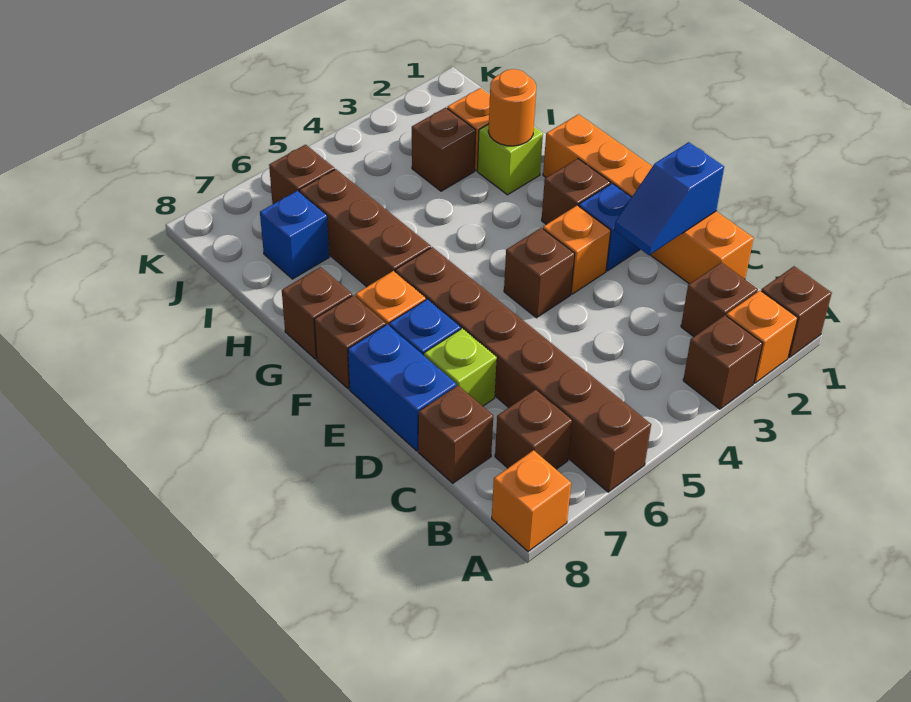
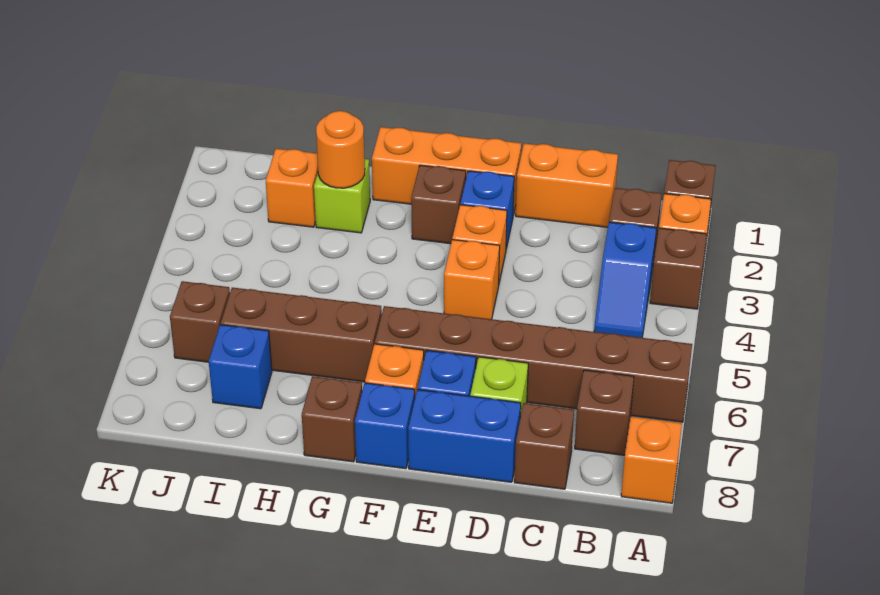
blue slope D1:D2 level 2 top 1 -> blue slope B3:B4 level 1 top 3
brown brick E4 level 1 -> orange brick E4 level 1
brown brick F8 level 1 -> blue brick F8 level 1
brown brick I3 level 1 -> none

